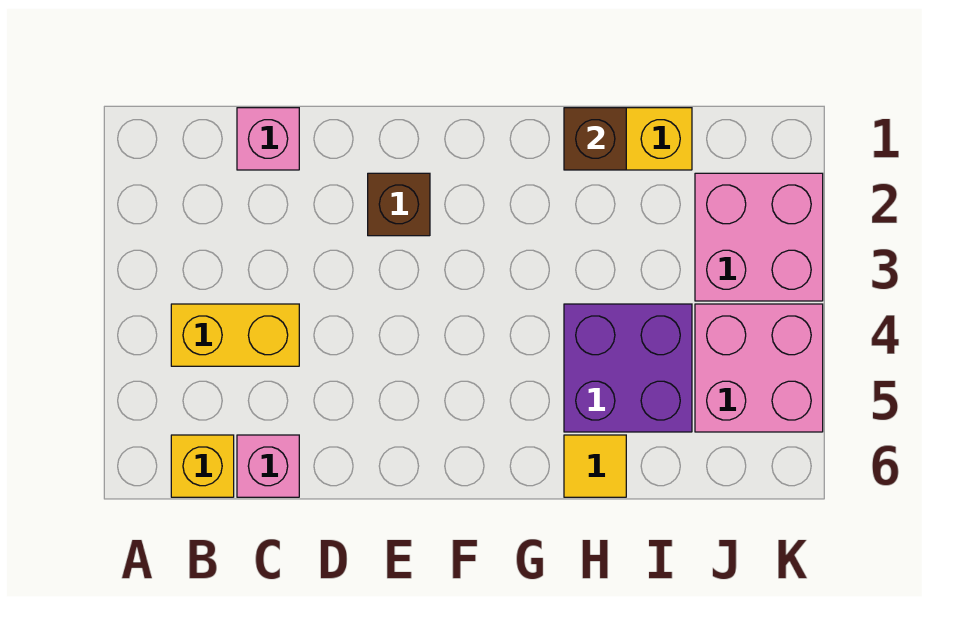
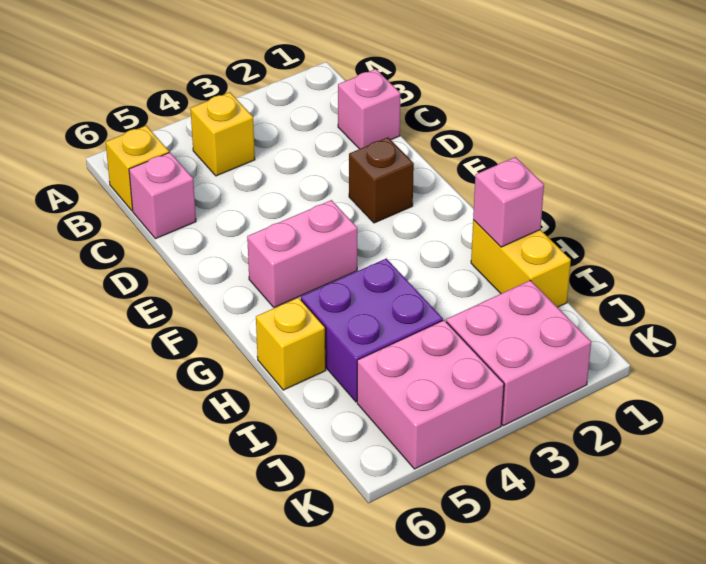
yellow brick B4:C4 level 1 -> yellow brick B4 level 1
none -> pink brick F4:F5 level 1
brown brick H1 level 2 -> pink brick H1 level 2
yellow tile H6 level 1 -> yellow brick H6 level 1

